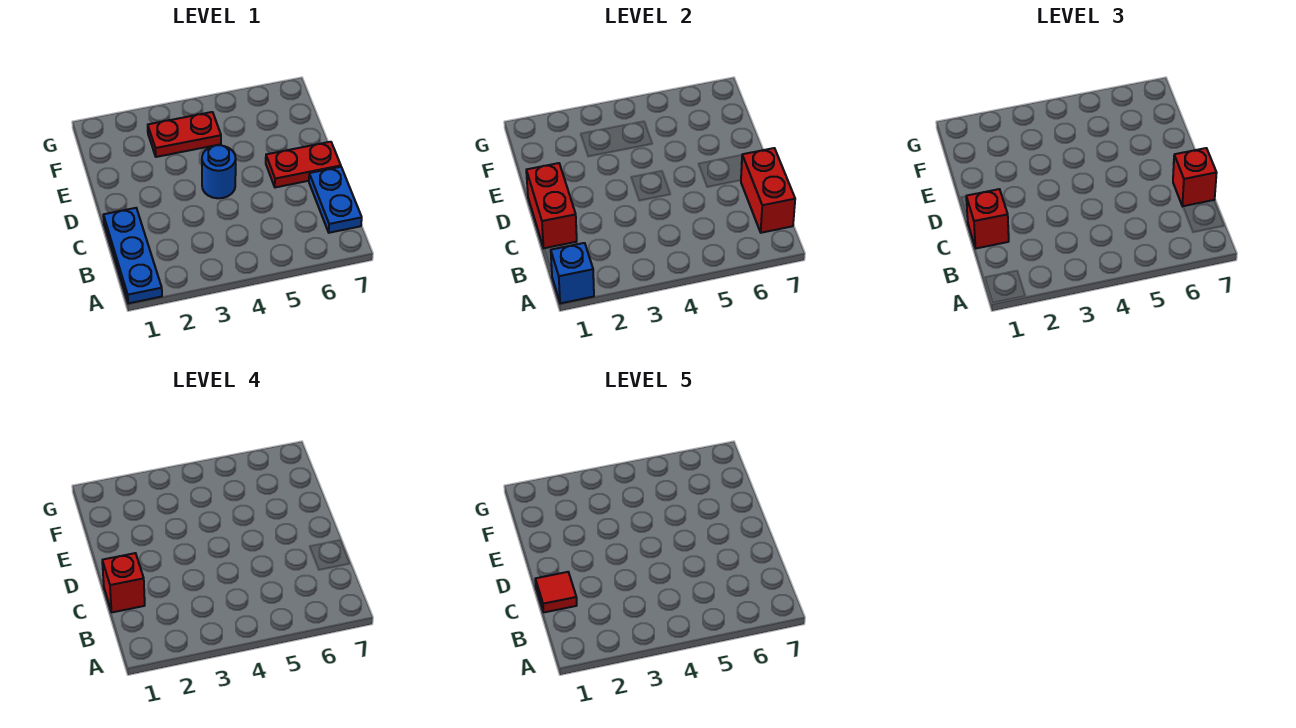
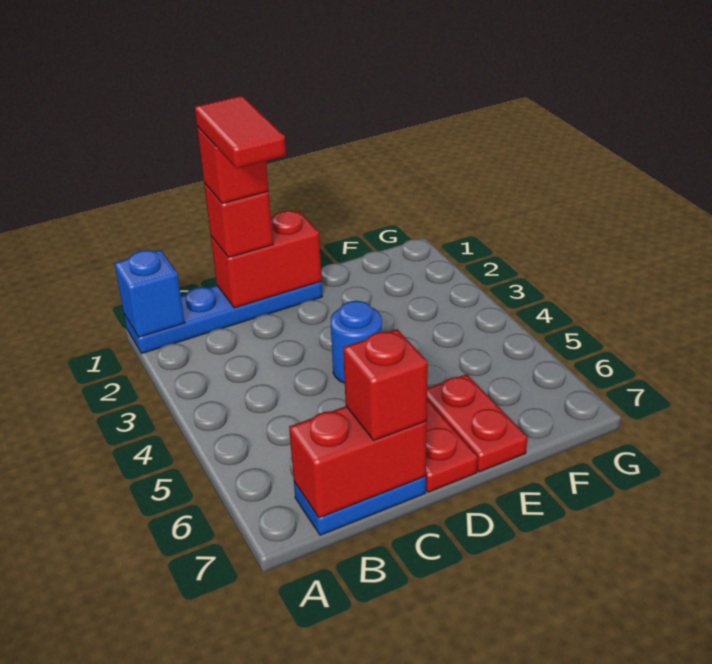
blue plate A1:C1 level 1 -> blue plate A1:D1 level 1
red tile C1 level 5 -> red tile C1:C2 level 5
red plate F3:F4 level 1 -> red plate E6:E7 level 1

